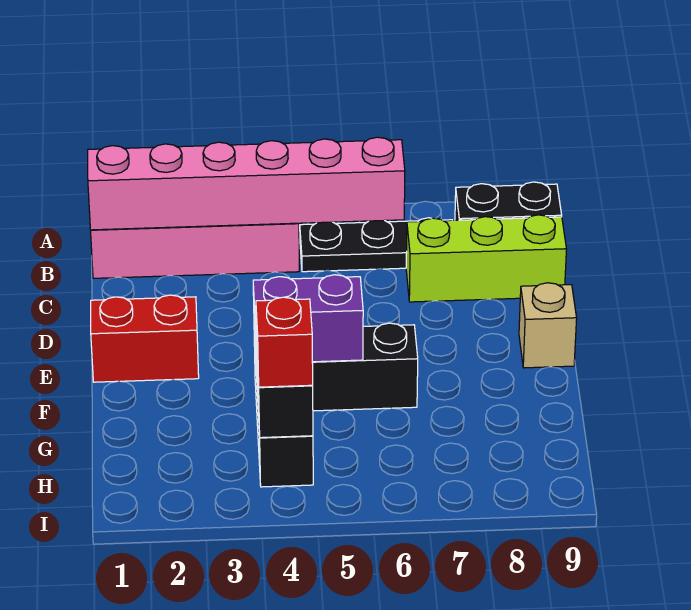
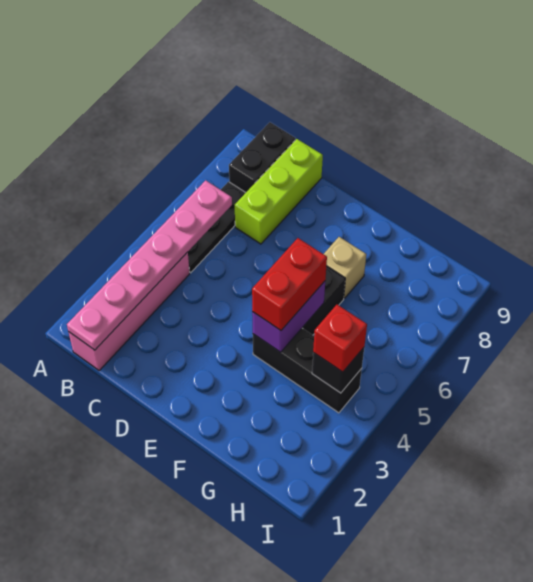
pink brick B1:B6 level 2 -> pink plate B1:B6 level 2
red brick E1:E2 level 1 -> red brick F4:F5 level 3
tan brick E9 level 1 -> tan brick F7 level 1

